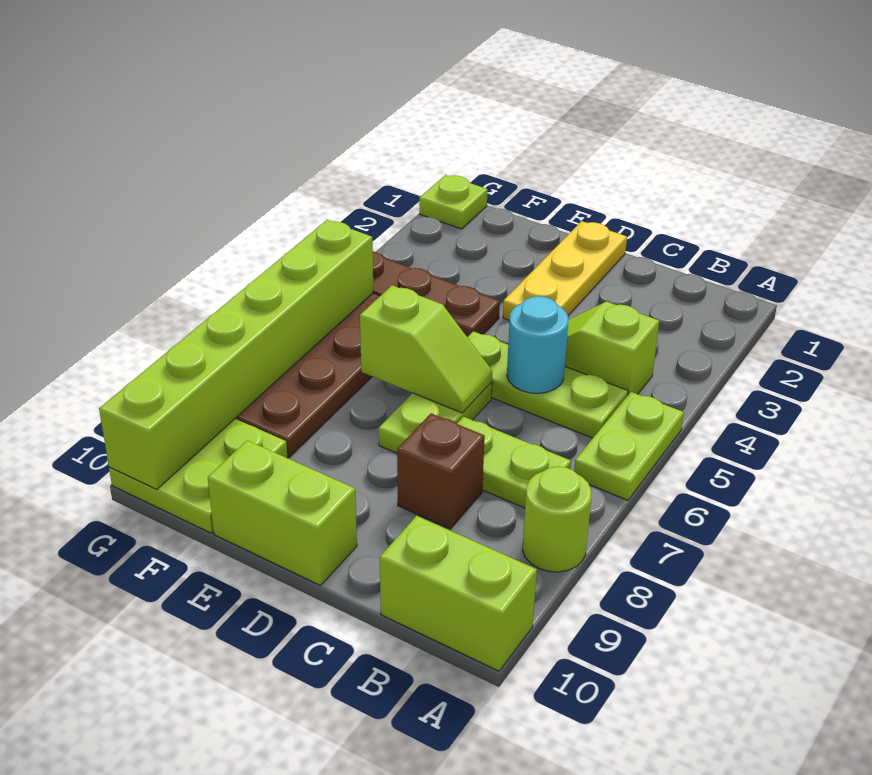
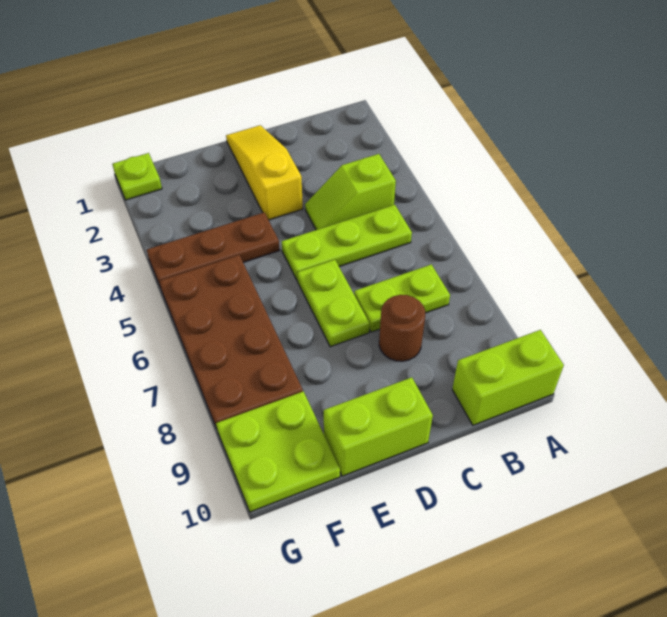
lime plate A5:A6 level 1 -> none
lime round brick A8 level 1 -> none
cyan round brick C5 level 2 -> none
brown brick C8 level 1 -> brown round brick C8 level 1
yellow plate D1:D3 level 1 -> yellow slope D1:D3 level 1 top 3
lime slope D6:E6 level 2 top E -> none
lime brick G5:G10 level 2 -> none

